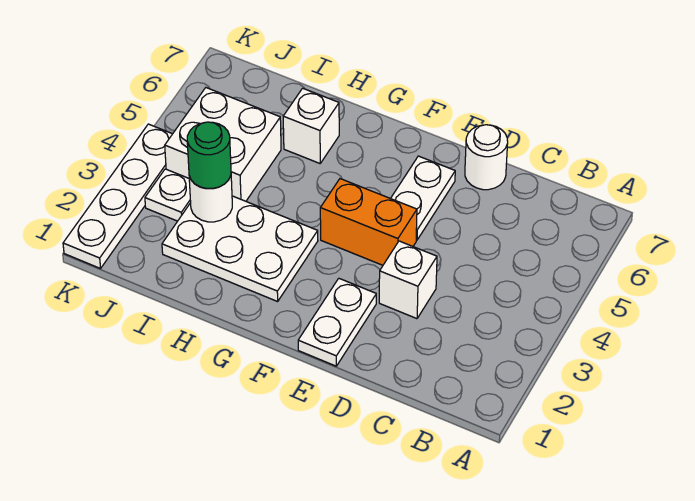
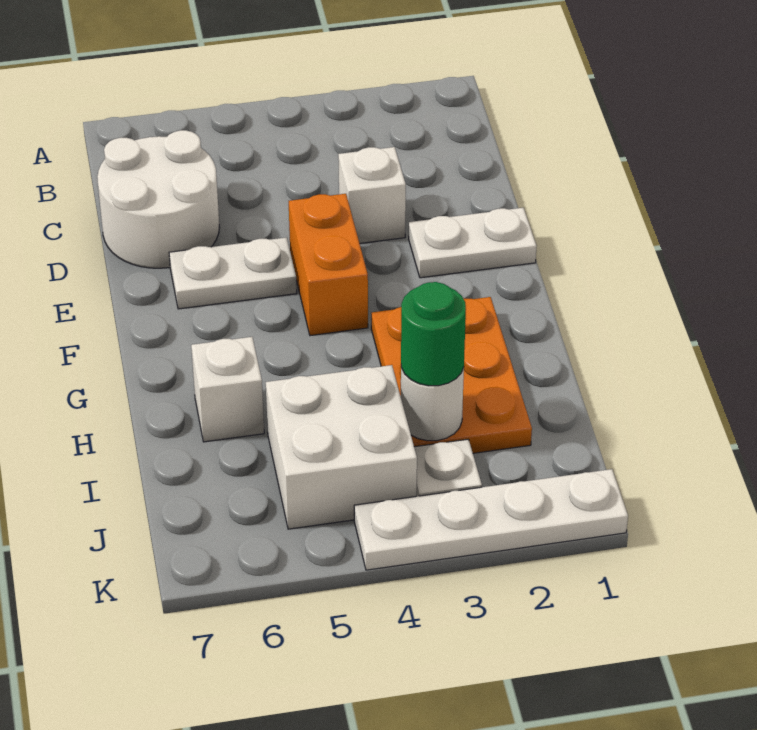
white round brick D7 level 1 -> white round brick C6:D7 level 1
white plate G2:I3 level 1 -> orange plate G2:I3 level 1

